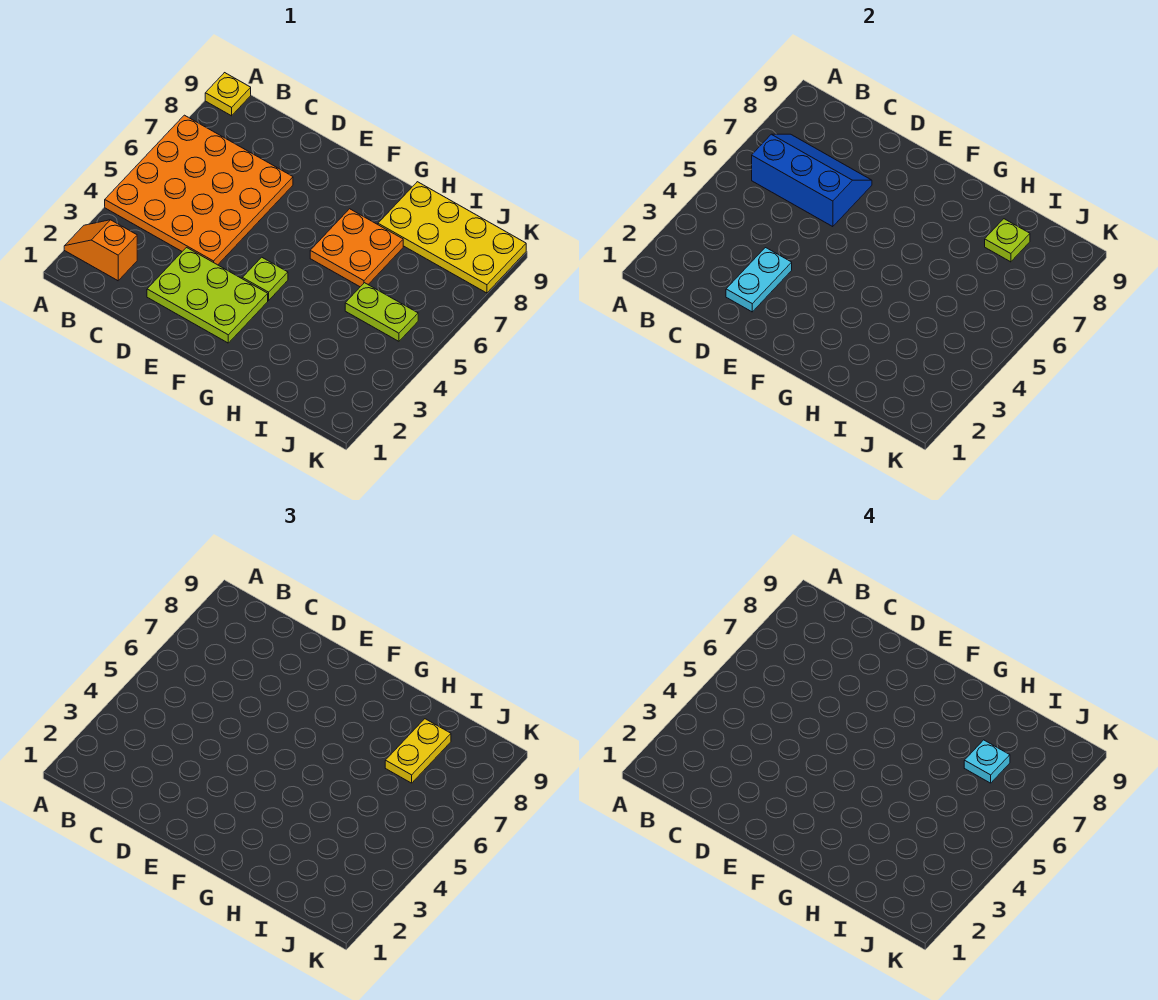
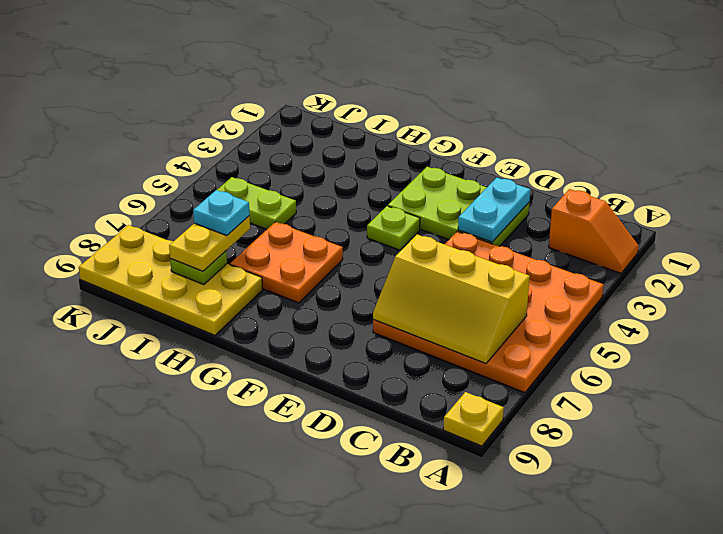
blue slope B6:D7 level 2 top 6 -> yellow slope B6:D7 level 2 top 6

